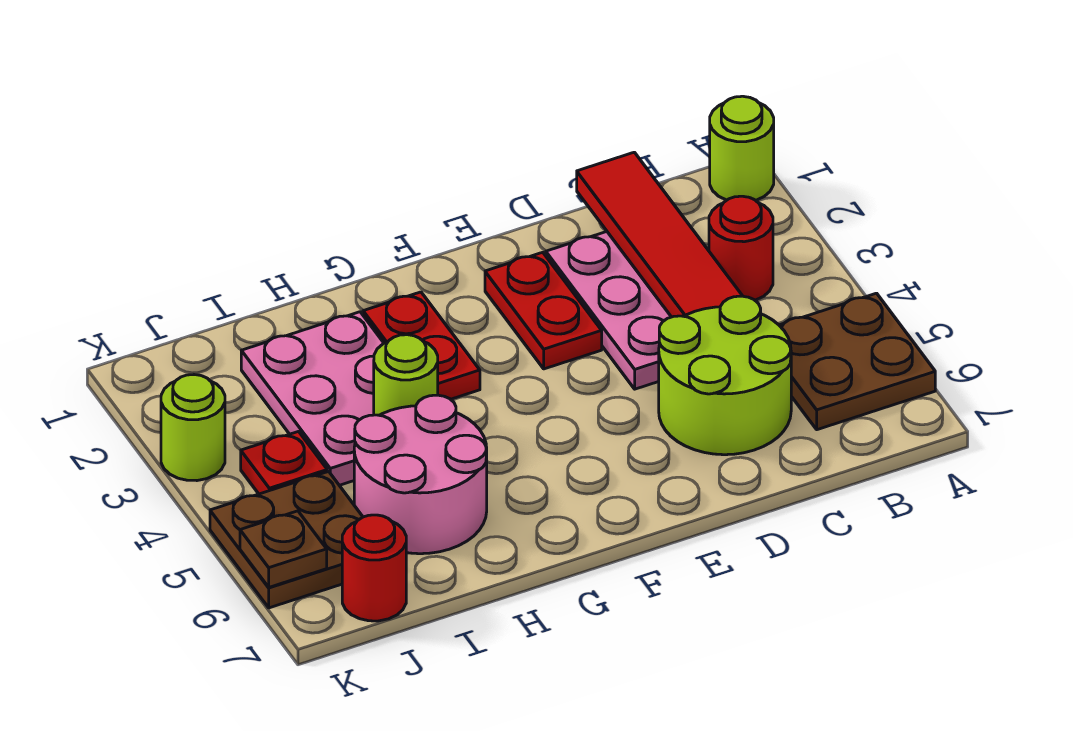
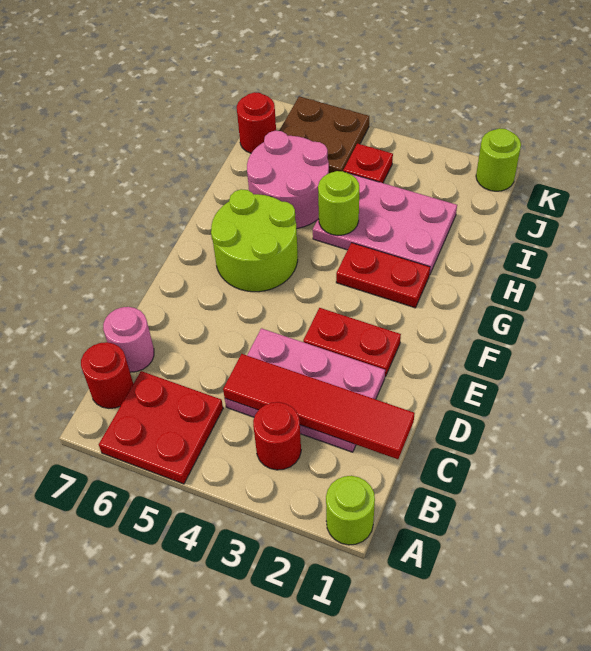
brown plate A5:B6 level 1 -> red plate A5:B6 level 1
none -> red round brick B7 level 1
lime round brick C5:D6 level 1 -> lime round brick F5:G6 level 1
none -> pink round brick C7 level 1
lime round brick K3 level 1 -> lime round brick K1 level 1
brown plate K6 level 2 -> none

